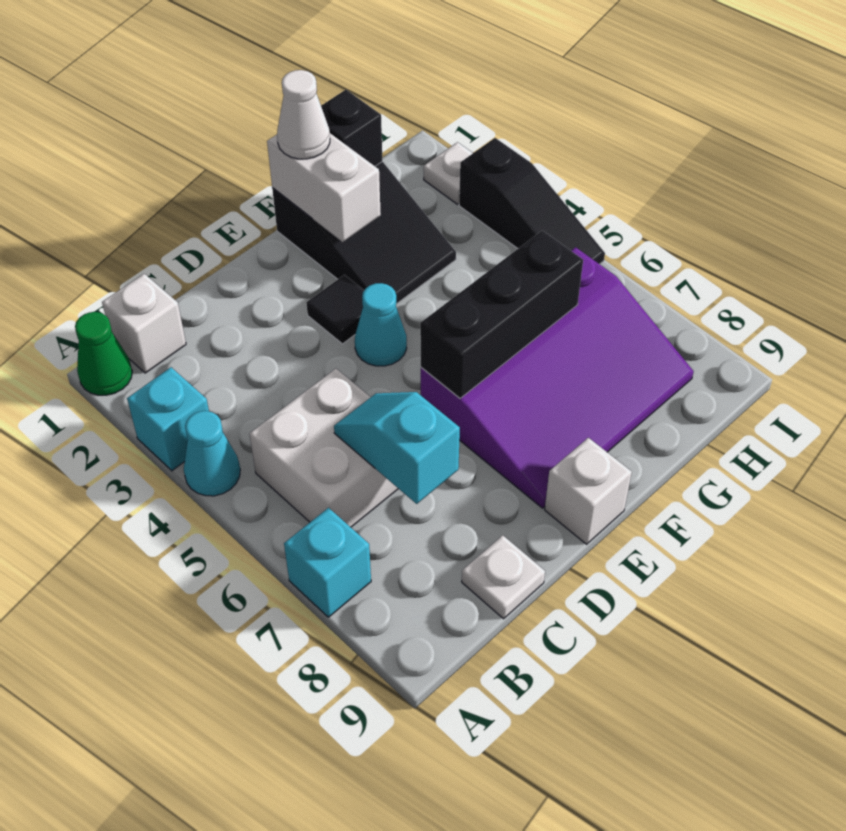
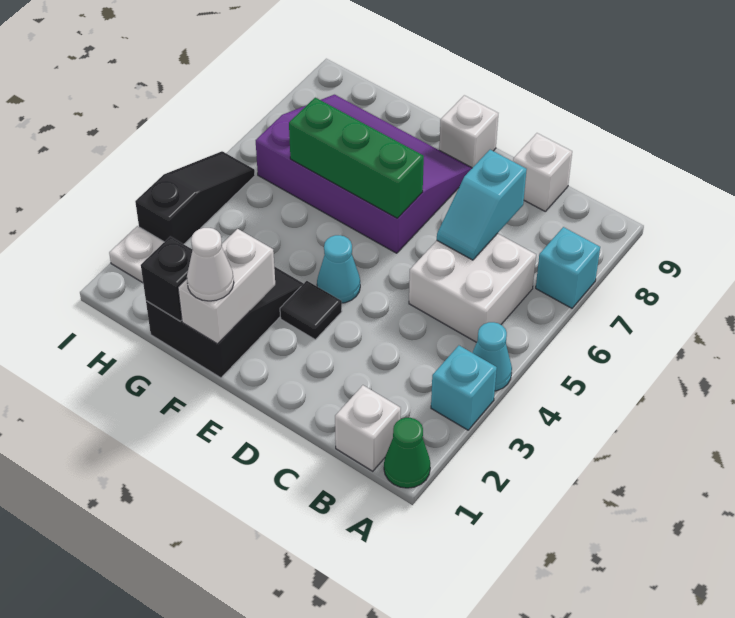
white plate C9 level 1 -> white brick C9 level 1
black brick E6:G6 level 2 -> green brick E6:G6 level 2

